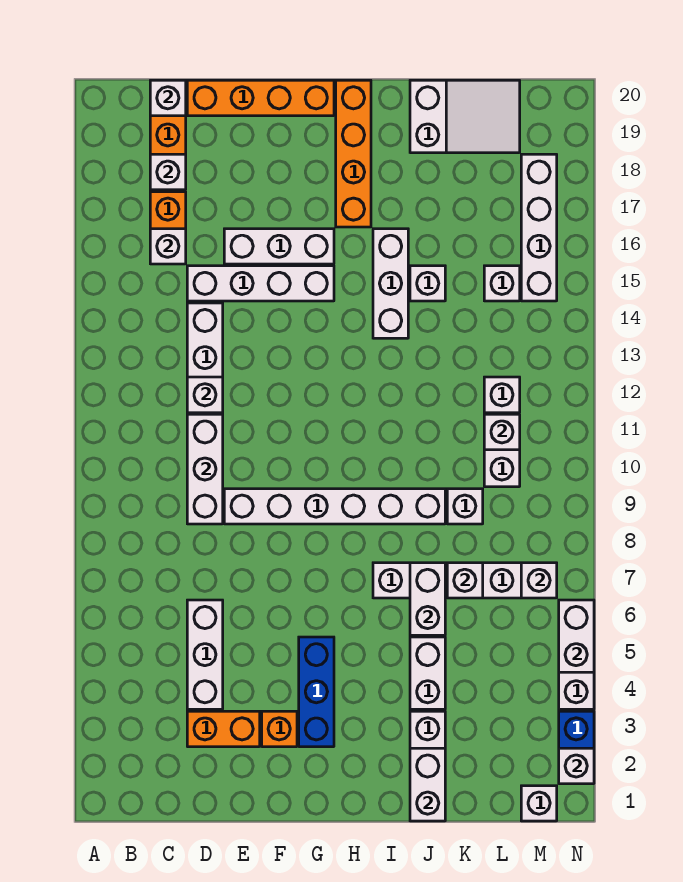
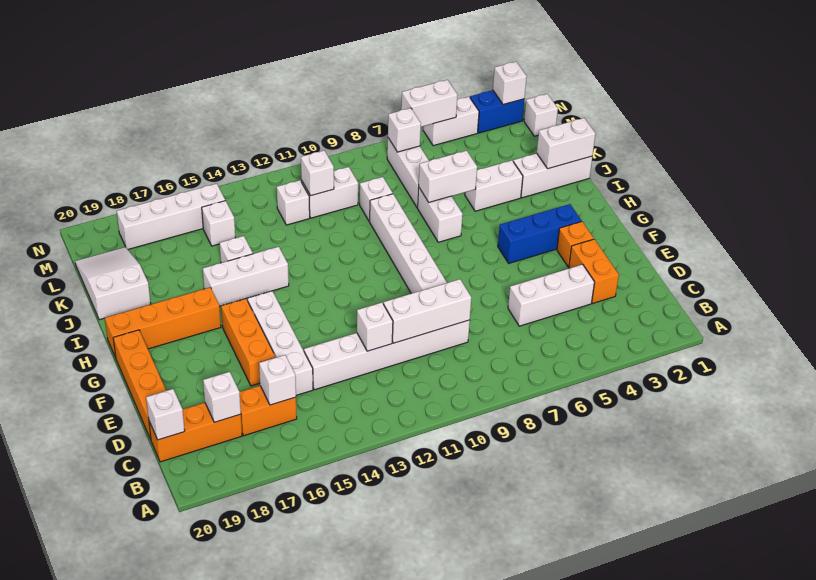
white brick E16:G16 level 1 -> orange brick E16:G16 level 1
white brick K7 level 2 -> none

